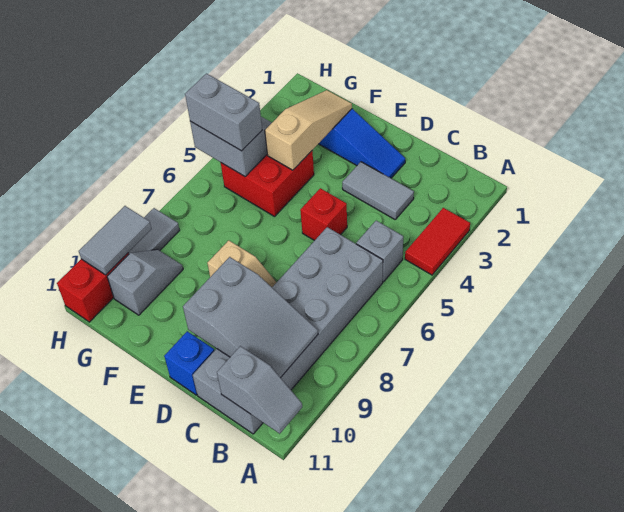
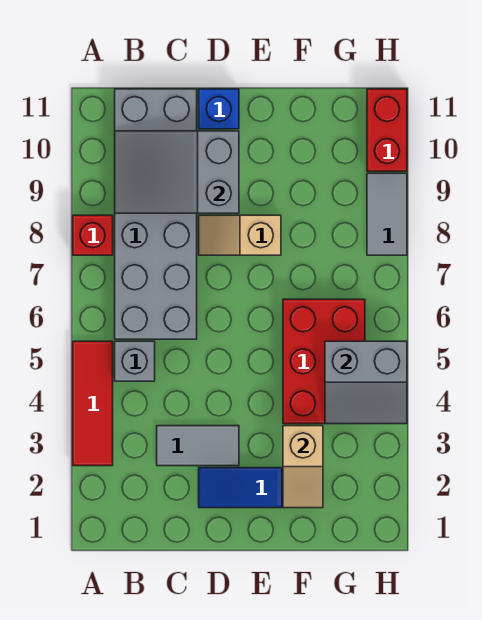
red tile A3:A4 level 1 -> red tile A3:A5 level 1
grey slope A11:B11 level 2 top B -> none
red brick D5 level 1 -> red brick A8 level 1
tan slope F2:F4 level 2 top 4 -> tan slope F2:F3 level 2 top 3
red brick F4:G5 level 1 -> red brick F4:G6 level 1
grey brick G5:H5 level 3 -> none
grey slope G9:G10 level 1 top 10 -> none
grey tile H9:H10 level 2 -> none

